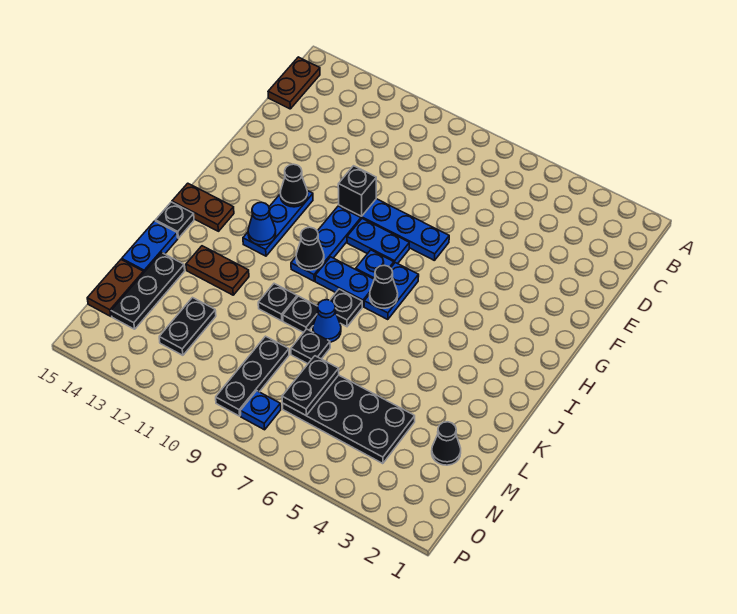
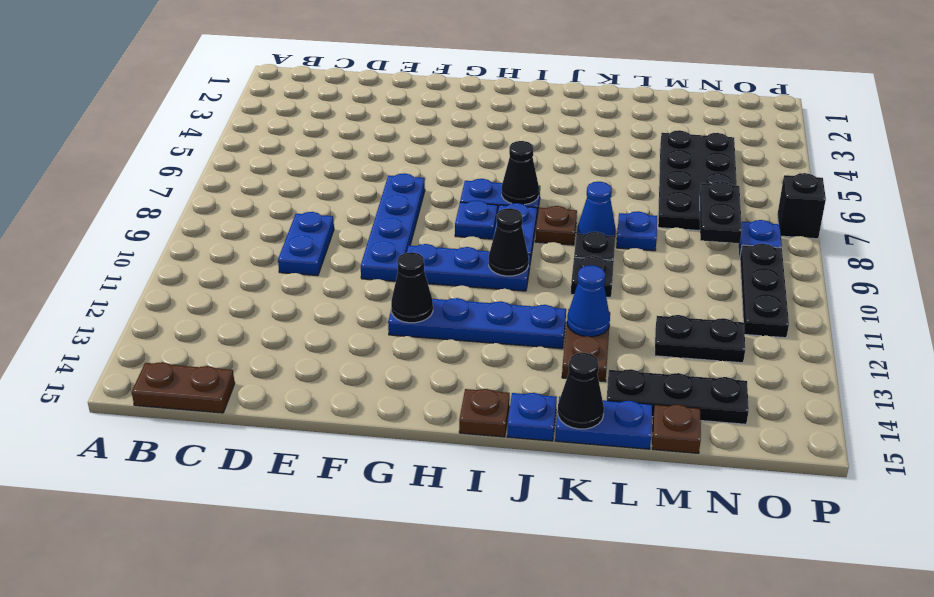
black brick F10 level 2 -> black brick P7 level 1
blue plate G8:G9 level 1 -> blue plate D9:D10 level 1
blue plate G12:I12 level 1 -> blue plate G12:J12 level 1
blue cone I12 level 2 -> blue cone K12 level 2
brown plate I14:I15 level 1 -> brown plate I15 level 1
black plate J8 level 1 -> brown plate J8 level 1
black plate J15 level 1 -> blue plate J15 level 1
black plate L8 level 1 -> blue plate L8 level 1
black cone M2 level 1 -> black cone K15 level 2
black plate M7:N7 level 2 -> black plate N7:N8 level 2
black plate M9:O9 level 1 -> black plate O9:O11 level 1
brown plate M15:N15 level 1 -> brown plate M15 level 1

